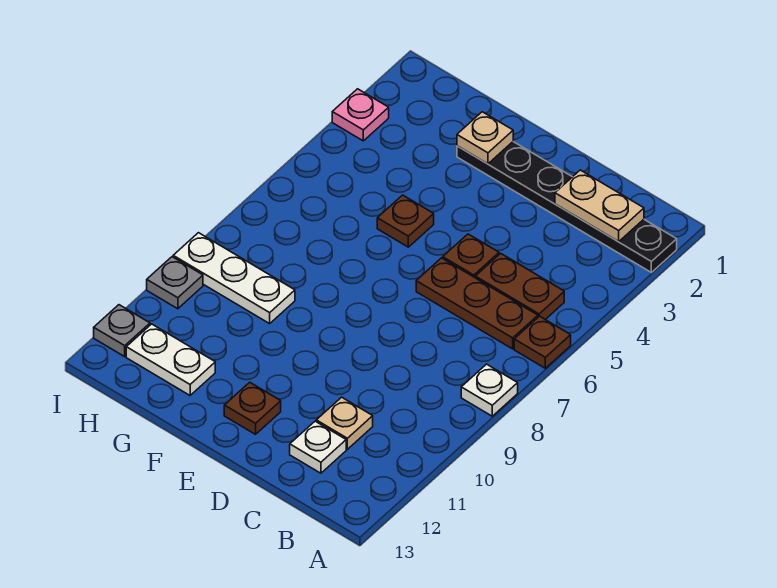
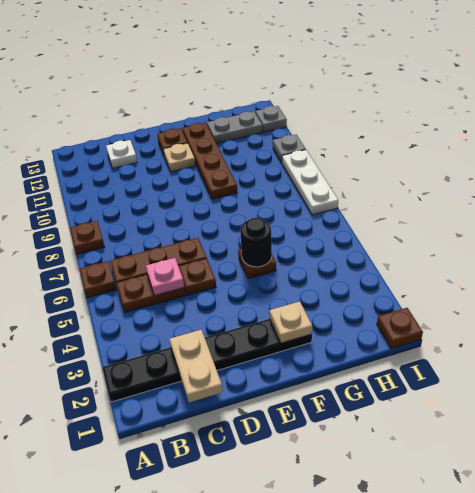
white plate A8 level 1 -> brown plate A8 level 1
tan plate B2:C2 level 2 -> tan plate C1:C2 level 2
tan plate C11 level 1 -> tan plate E11 level 1
none -> black round brick F5 level 2
none -> brown plate F9:F12 level 1
white plate G9:I9 level 1 -> white plate I7:I9 level 1
white plate G12:H12 level 1 -> grey plate G12:H12 level 1
none -> brown plate I1 level 1
pink plate I3 level 1 -> pink plate C5 level 2

